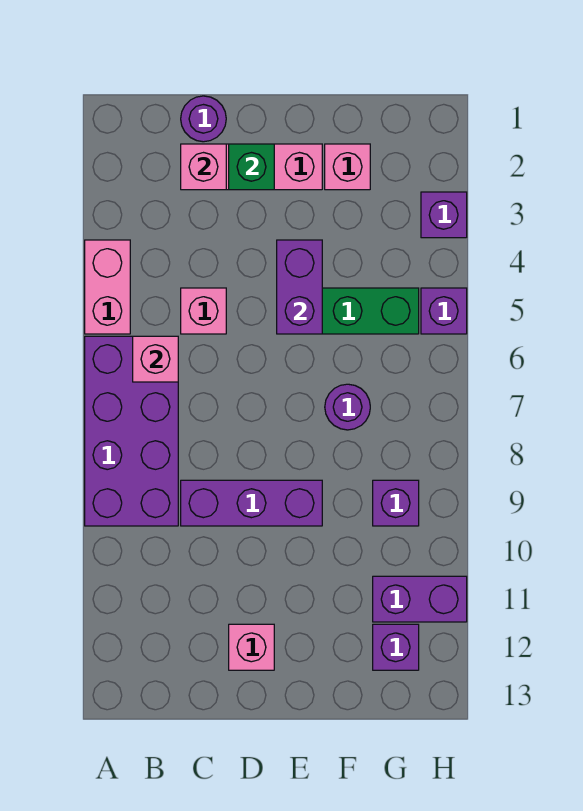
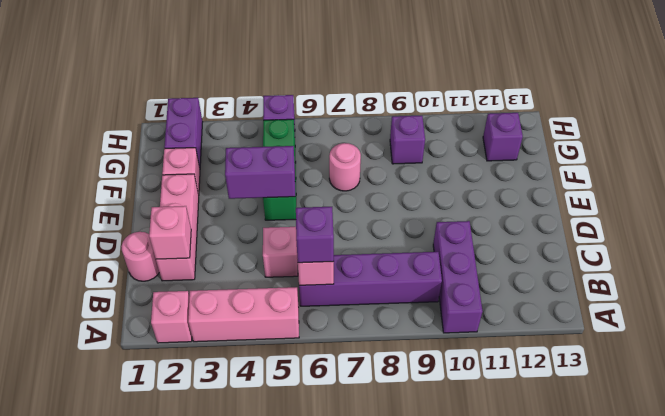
pink brick A4:A5 level 1 -> pink brick A3:A5 level 1
purple brick A6:B9 level 1 -> purple brick B6:B9 level 1
purple round brick C1 level 1 -> pink round brick C1 level 1
purple brick C9:E9 level 1 -> purple brick A10:C10 level 1
green brick D2 level 2 -> none
pink brick D12 level 1 -> pink brick A2 level 1
purple round brick F7 level 1 -> pink round brick F7 level 1
purple brick G11:H11 level 1 -> purple brick G2:H2 level 1
purple brick H3 level 1 -> purple brick B6 level 3

